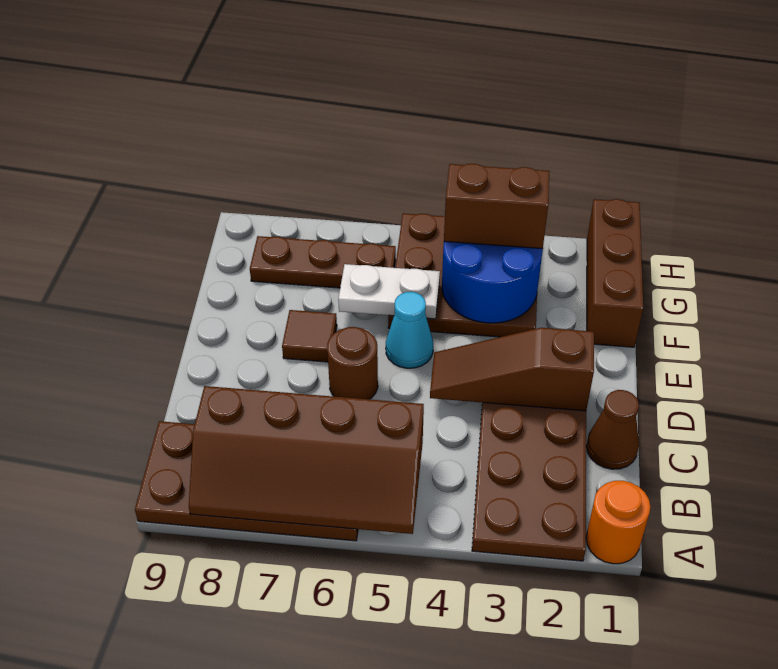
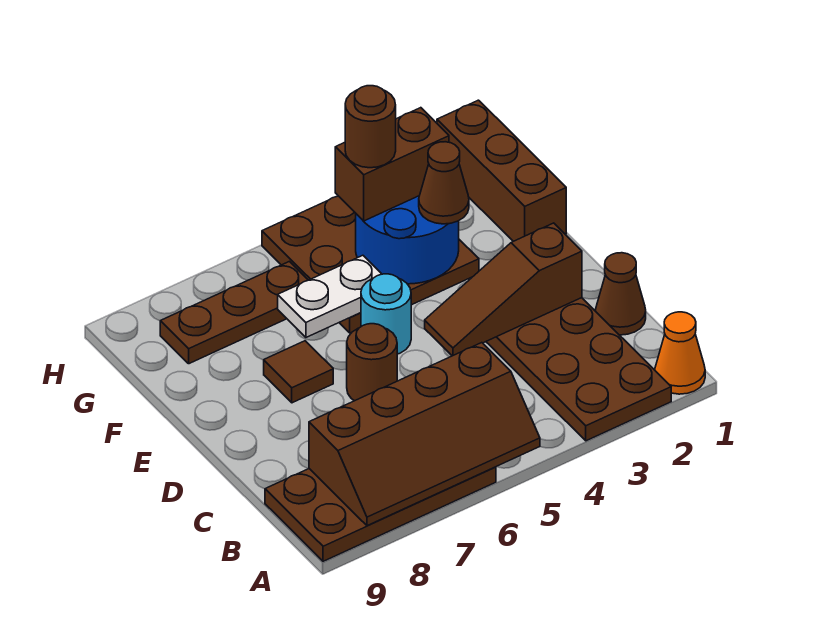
orange round brick A1 level 1 -> orange cone A1 level 1
cyan cone E5 level 1 -> cyan round brick E5 level 1
none -> brown cone F3 level 3
none -> brown round brick G4 level 4

